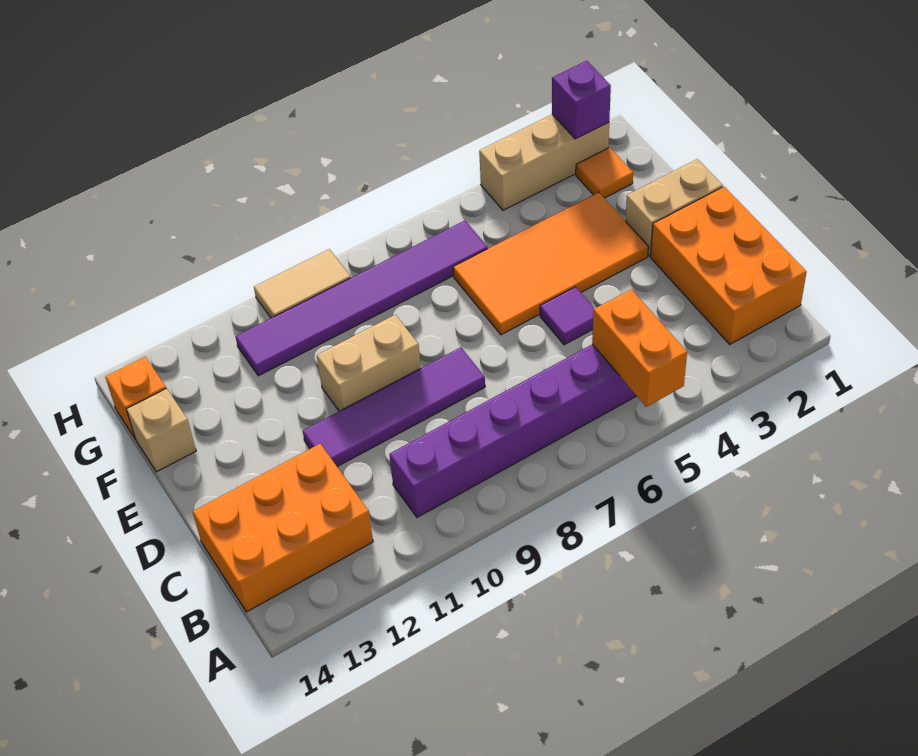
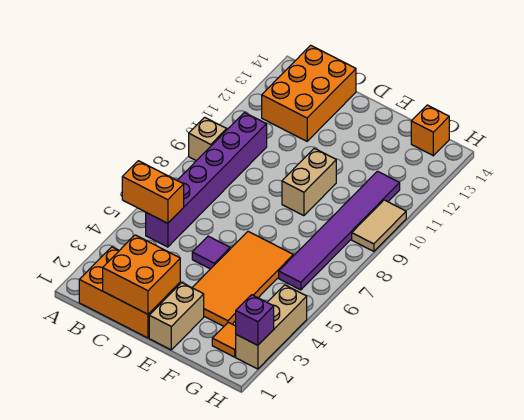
none -> orange brick C1:D2 level 2
purple tile D8:D11 level 1 -> none
tan brick F14 level 1 -> tan brick A9 level 1

